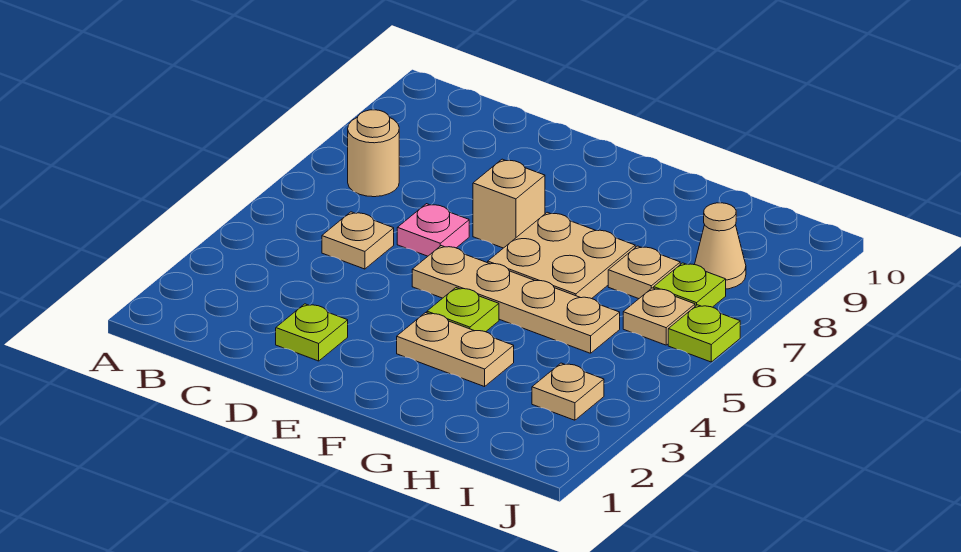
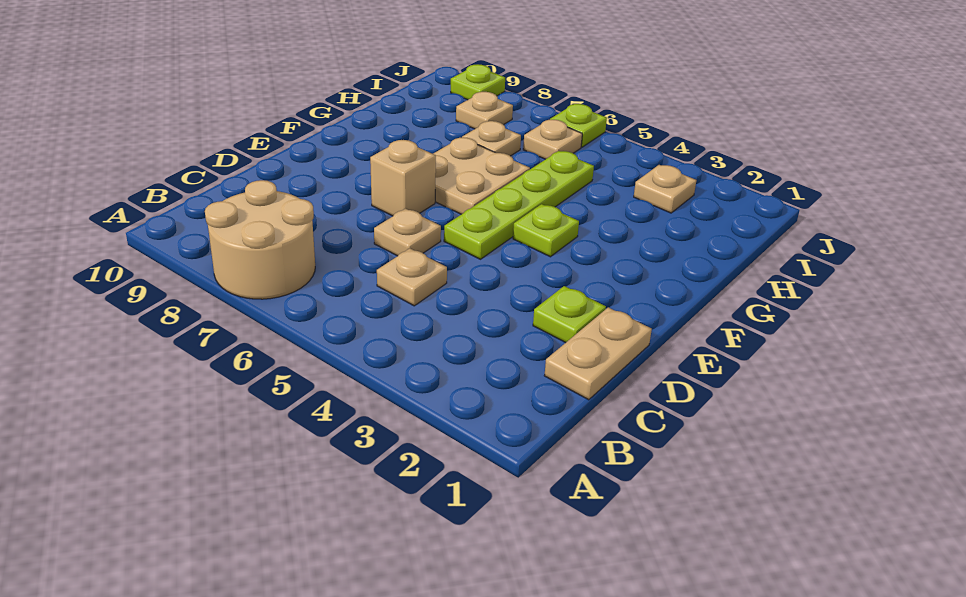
tan round brick B7 level 1 -> tan round brick A7:B8 level 1
pink plate D6 level 1 -> tan plate D6 level 1
tan plate E5:H5 level 1 -> lime plate E5:H5 level 1
tan plate F3:G3 level 1 -> tan plate C1:D1 level 1
lime plate I7 level 1 -> lime plate J9 level 1
tan cone I8 level 1 -> tan plate I8 level 1

